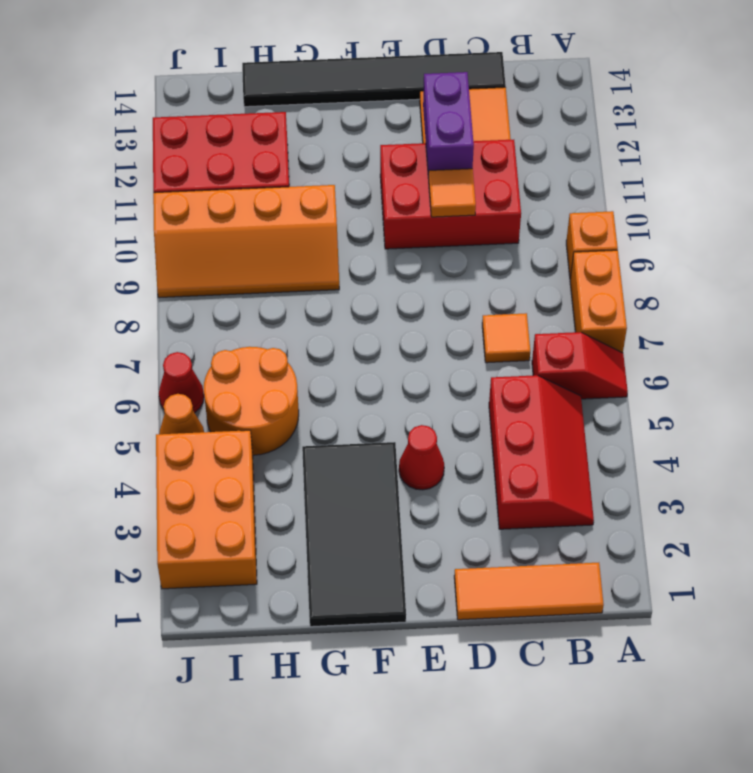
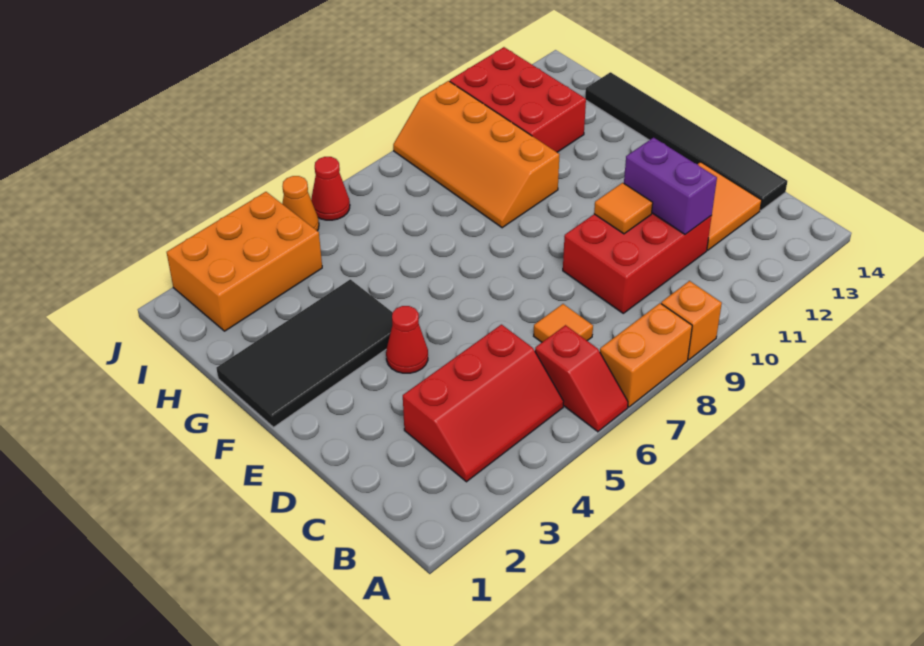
orange tile B1:D1 level 1 -> none
red brick C10:E11 level 1 -> red brick C9:D11 level 1
purple brick D11:D12 level 2 -> purple brick C11:D11 level 2
orange round brick H5:I6 level 1 -> none

